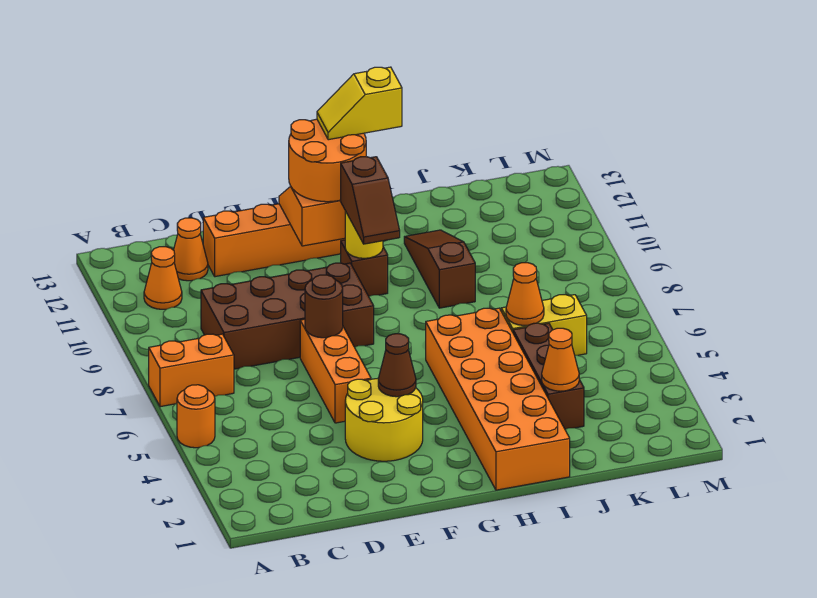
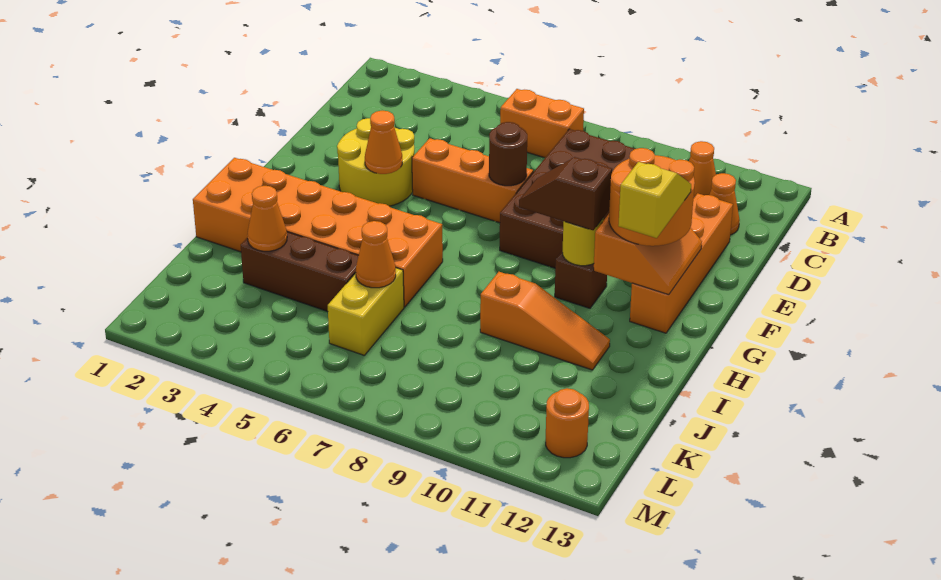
orange round brick A5 level 1 -> orange round brick L12 level 1
orange brick A7:B7 level 1 -> orange brick B6:B7 level 1
brown cone F4 level 2 -> orange cone F4 level 2
brown slope I9:I11 level 1 top 9 -> orange slope I9:I11 level 1 top 9

